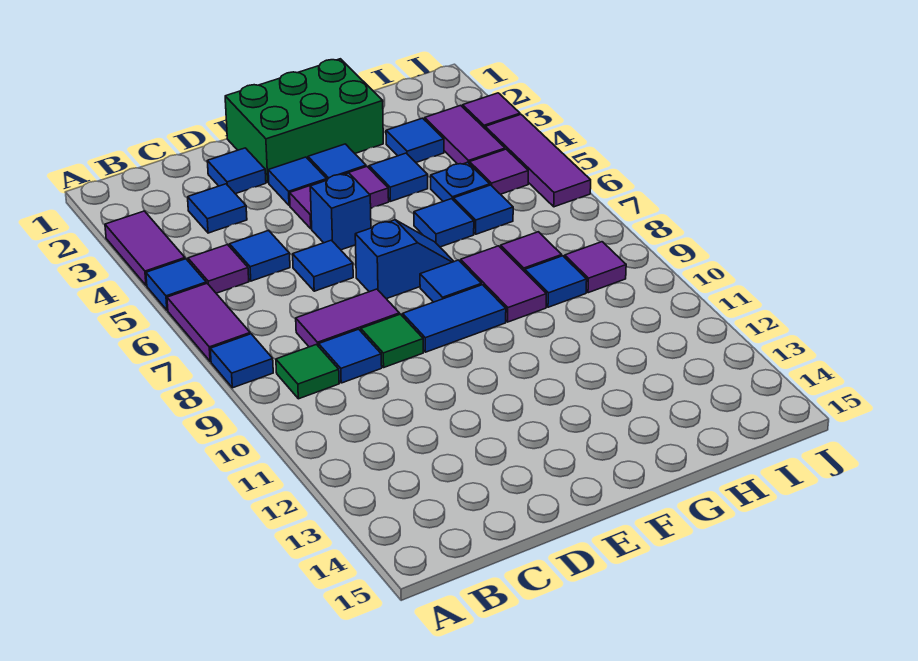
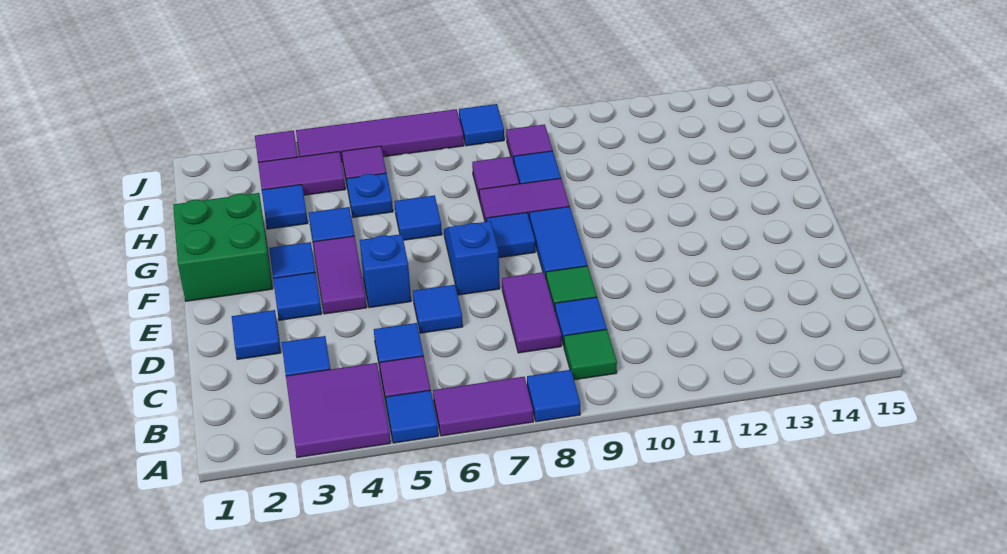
purple tile A3:A4 level 1 -> purple tile A3:B4 level 1
green brick E1:G2 level 1 -> green brick F1:G2 level 1
blue tile H6 level 1 -> blue tile J8 level 1
purple tile J4:J6 level 1 -> purple tile J4:J7 level 1

